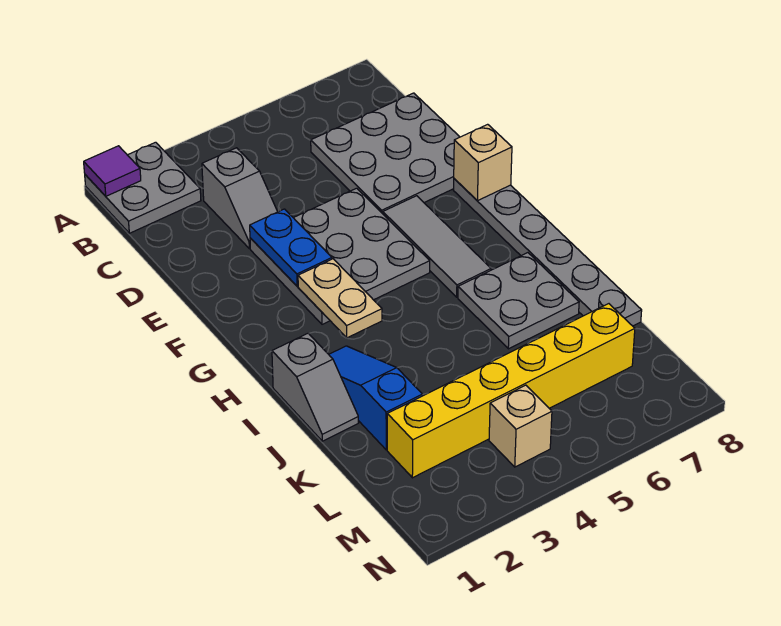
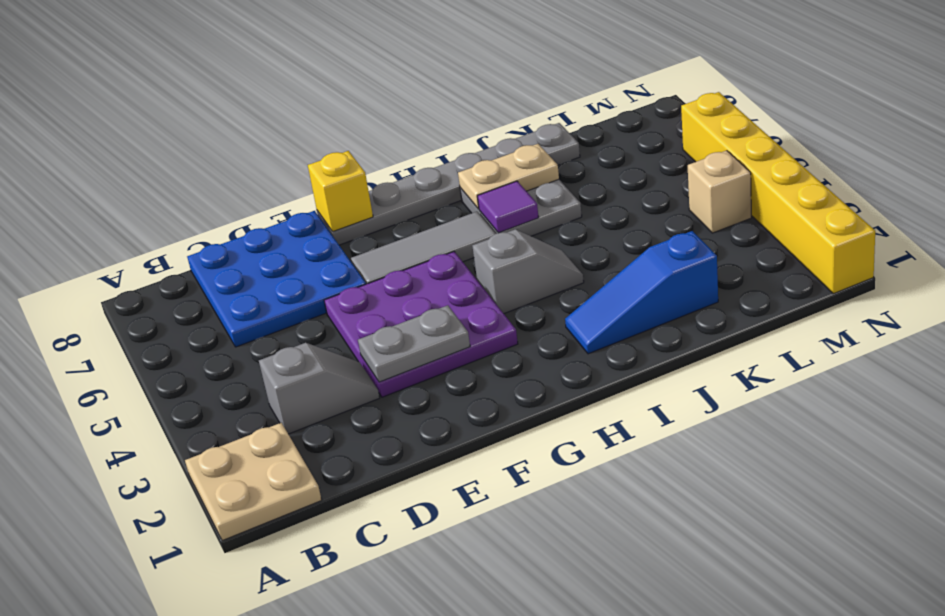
grey plate A1:B2 level 1 -> tan plate A1:B2 level 1
purple tile A1 level 2 -> purple tile I6 level 2
grey plate C6:E8 level 1 -> blue plate C6:E8 level 1
grey plate E3:G5 level 1 -> purple plate E3:G5 level 1
blue plate E3:F3 level 2 -> grey plate E3:F3 level 2
tan brick F8 level 2 -> yellow brick F8 level 2
tan plate G3:H3 level 2 -> tan plate I7:J7 level 2
grey slope I1:J1 level 1 top I -> grey slope H4:I4 level 1 top H
yellow brick L2:L7 level 1 -> yellow brick N1:N6 level 1

